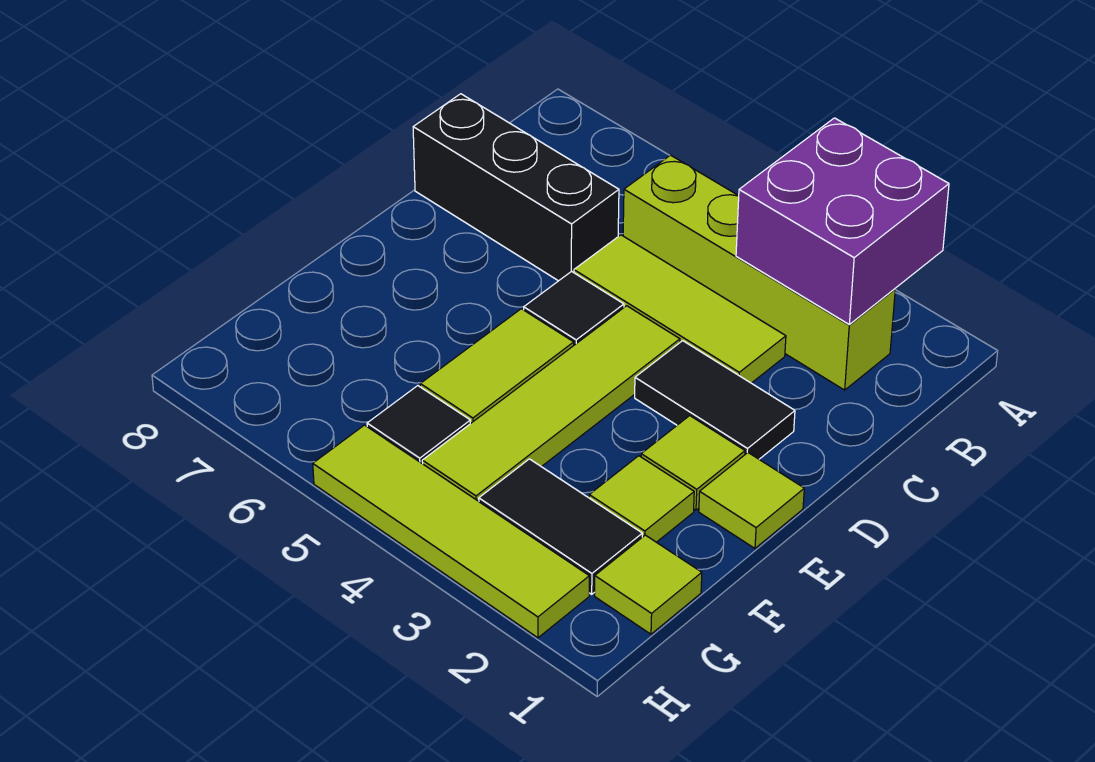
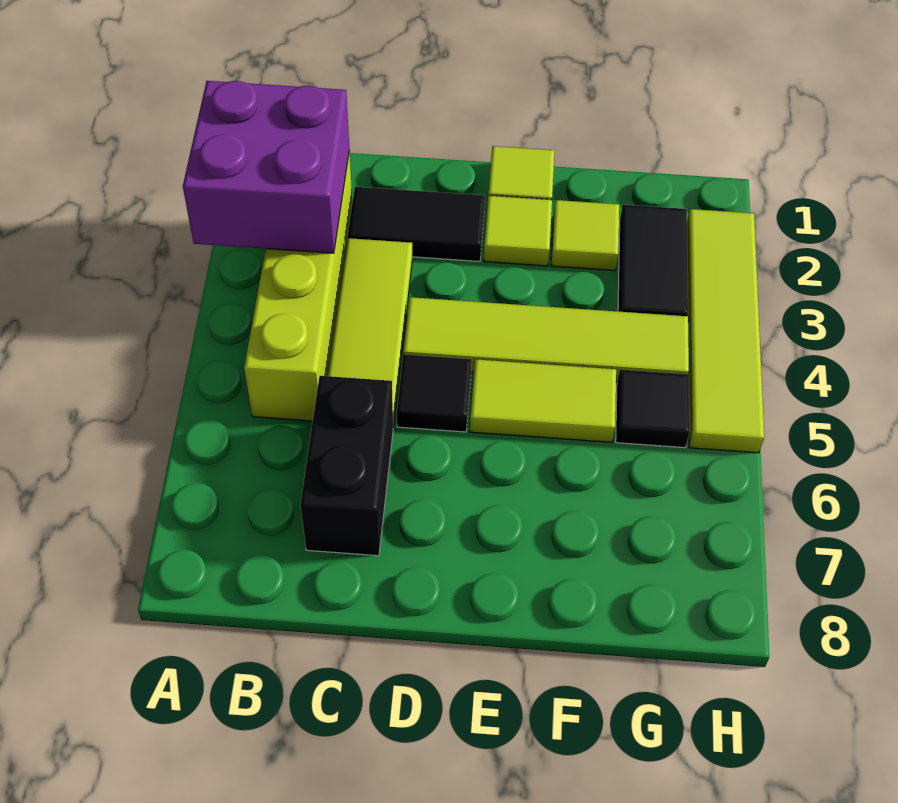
black brick C6:C8 level 1 -> black brick C6:C7 level 1
black tile D2:D3 level 1 -> black tile C2:D2 level 1
lime tile G1 level 1 -> none

